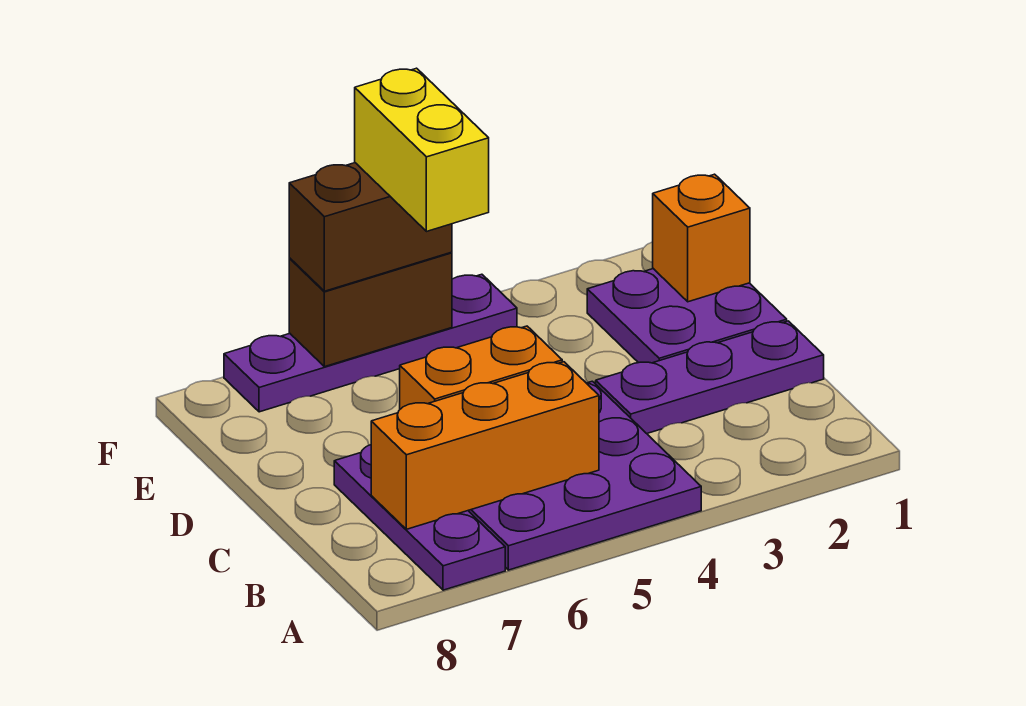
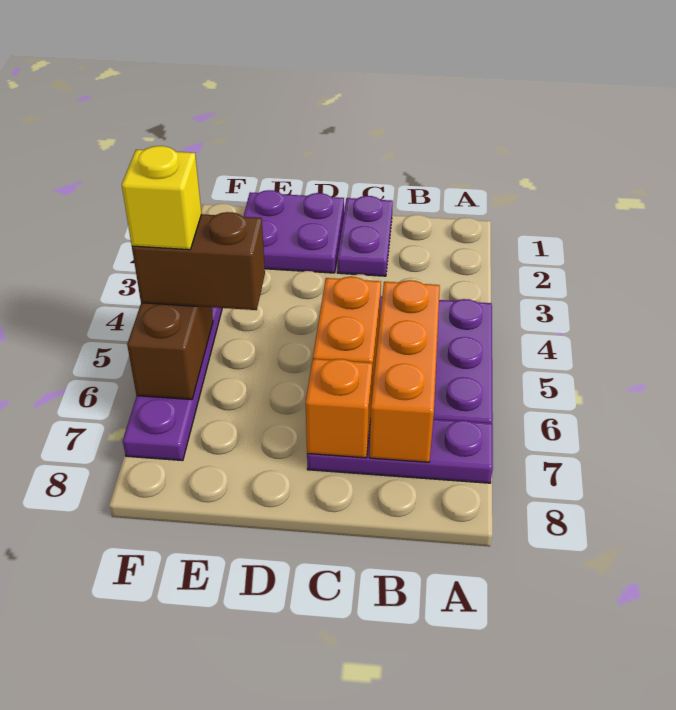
purple plate C1:C3 level 1 -> purple plate C1:C2 level 1
orange brick E1 level 2 -> orange brick C7 level 2
yellow brick E5:F5 level 4 -> yellow brick F5 level 4
brown brick F5:F6 level 3 -> brown brick E5:F5 level 3

